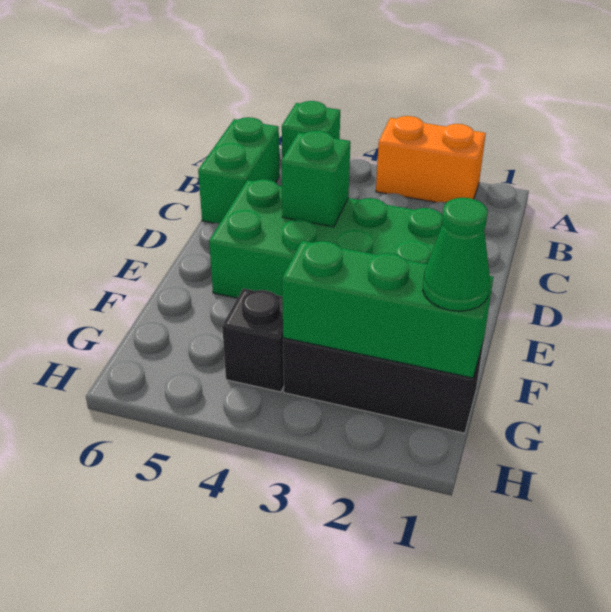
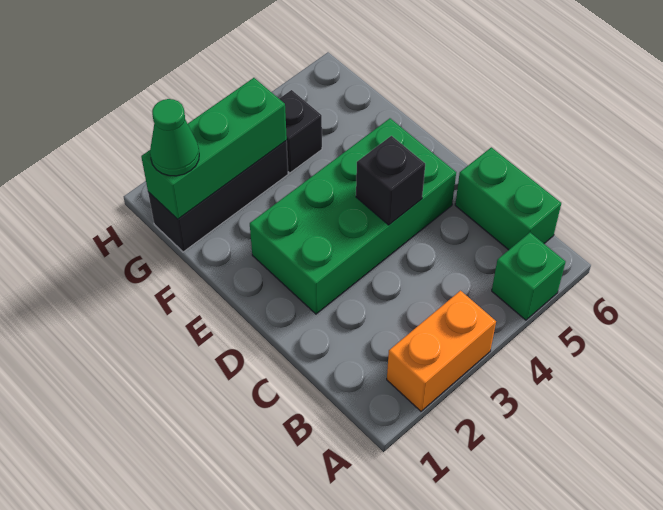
green brick D4 level 2 -> black brick D4 level 2

